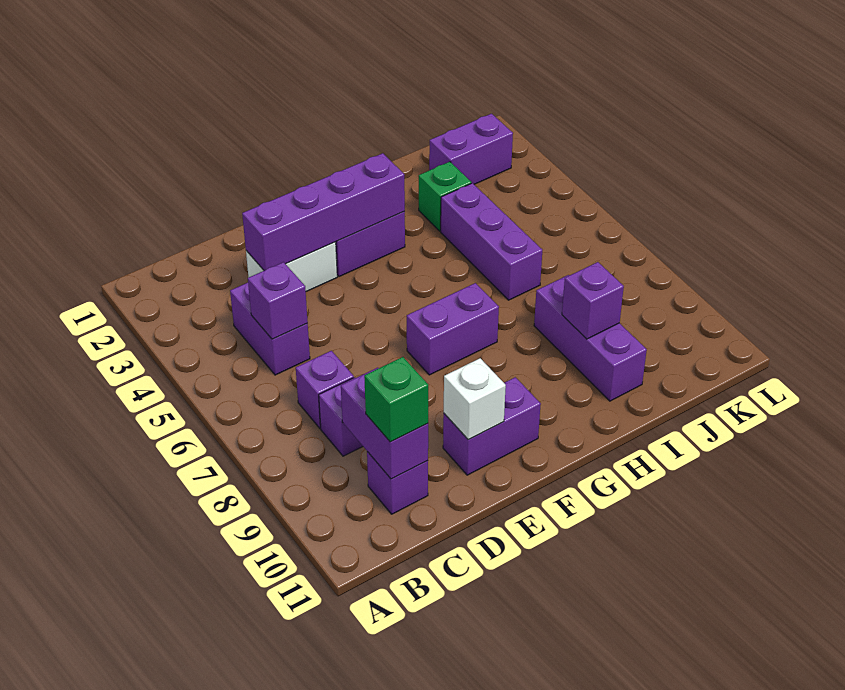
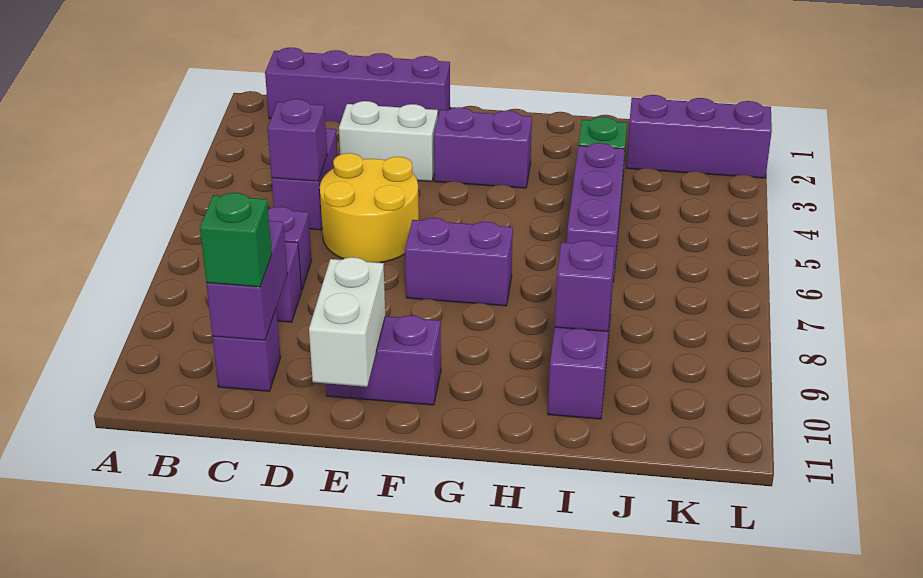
purple brick D3:G3 level 2 -> purple brick B1:E1 level 1
none -> yellow round brick D5:E6 level 1
white brick E10 level 2 -> white brick E10:E11 level 2
purple brick J2:K2 level 1 -> purple brick J2:L2 level 1

